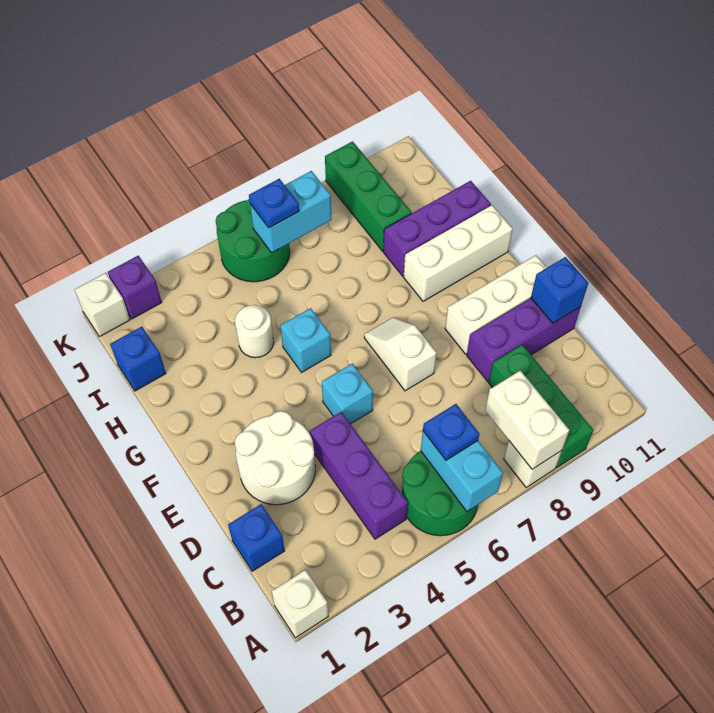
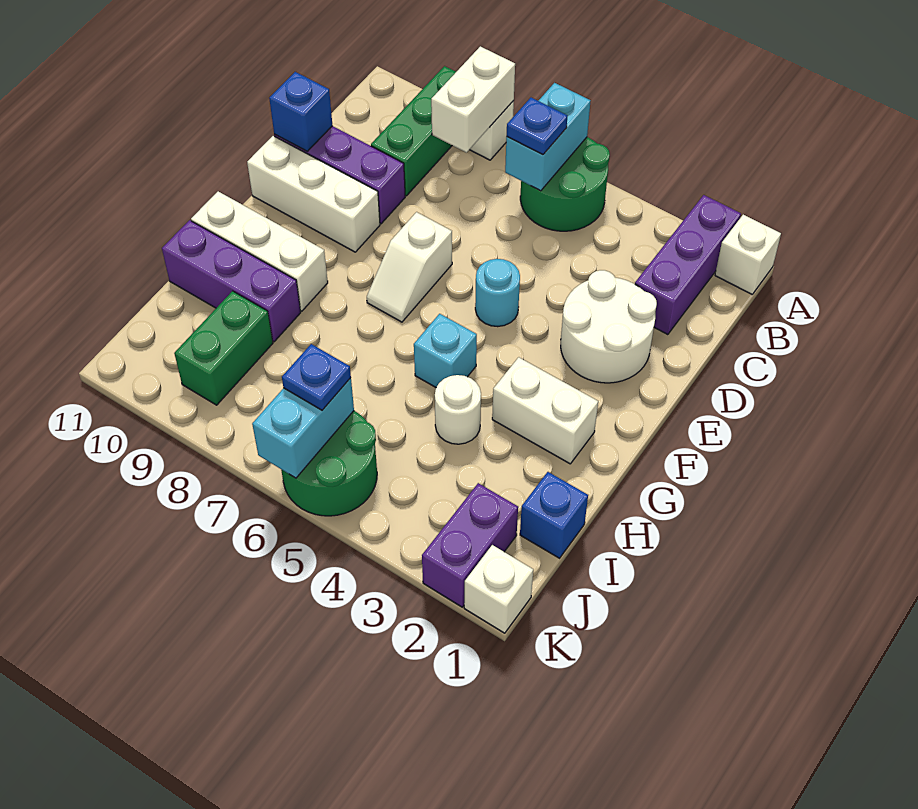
purple brick B4:D4 level 1 -> purple brick A2:C2 level 1
blue brick C1 level 1 -> none
cyan brick E5 level 1 -> cyan round brick E5 level 1
none -> white brick G2:G3 level 1
green brick I9:K9 level 1 -> green brick I9:J9 level 1
cyan brick J6:J7 level 2 -> cyan brick J6:K6 level 2
purple brick K2 level 1 -> purple brick J2:K2 level 1

